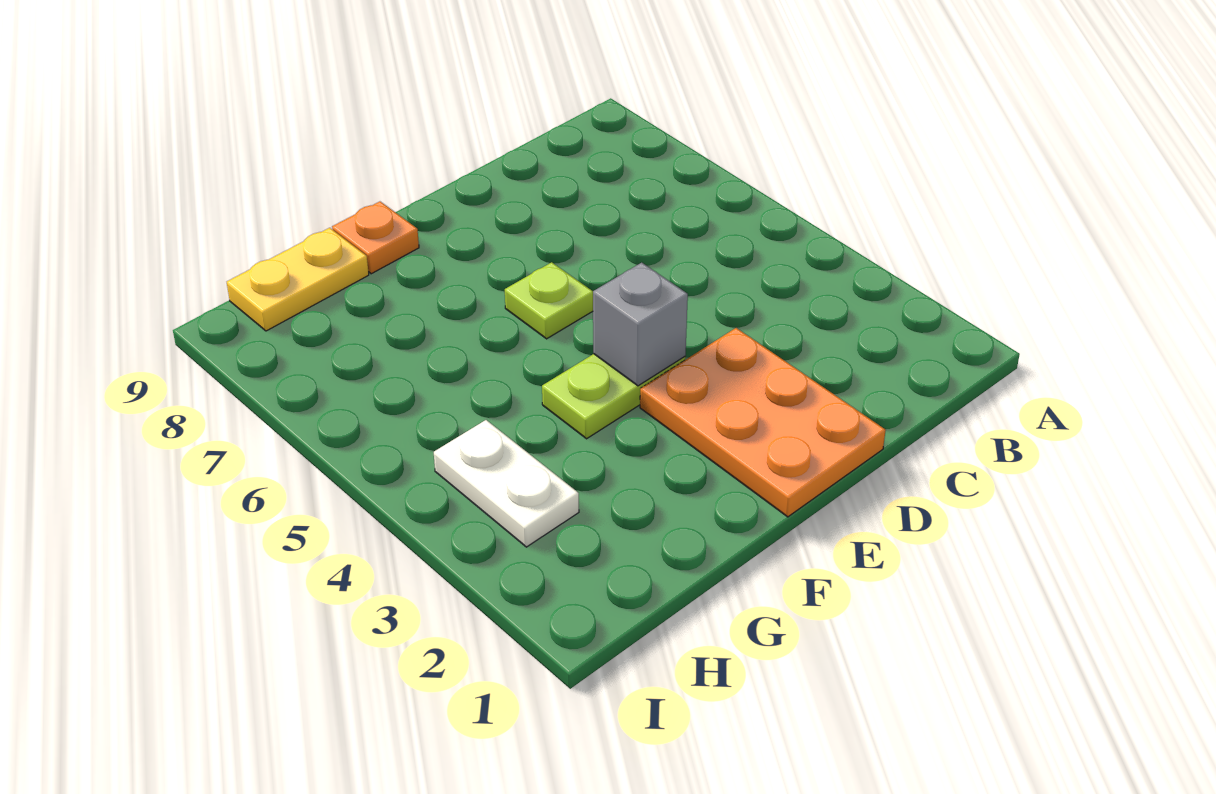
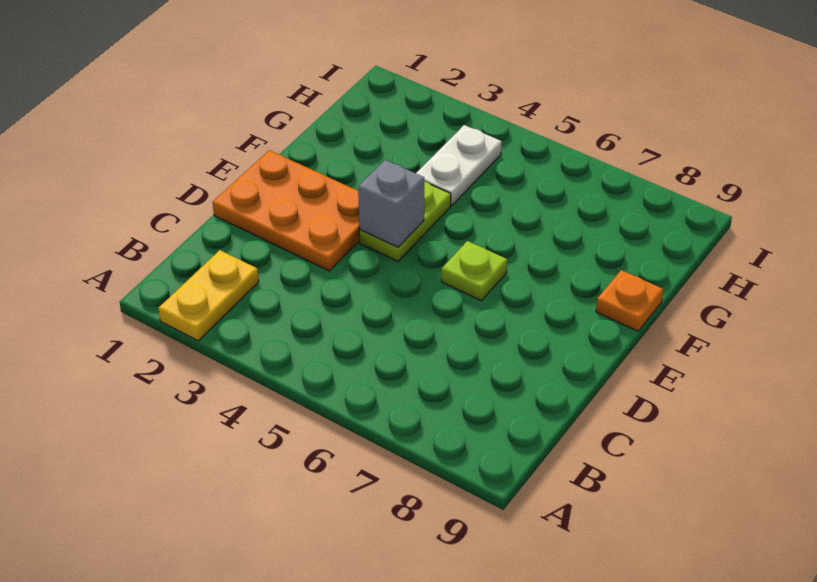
yellow plate G9:H9 level 1 -> yellow plate A2:B2 level 1
white plate H3:H4 level 1 -> white plate G4:H4 level 1

